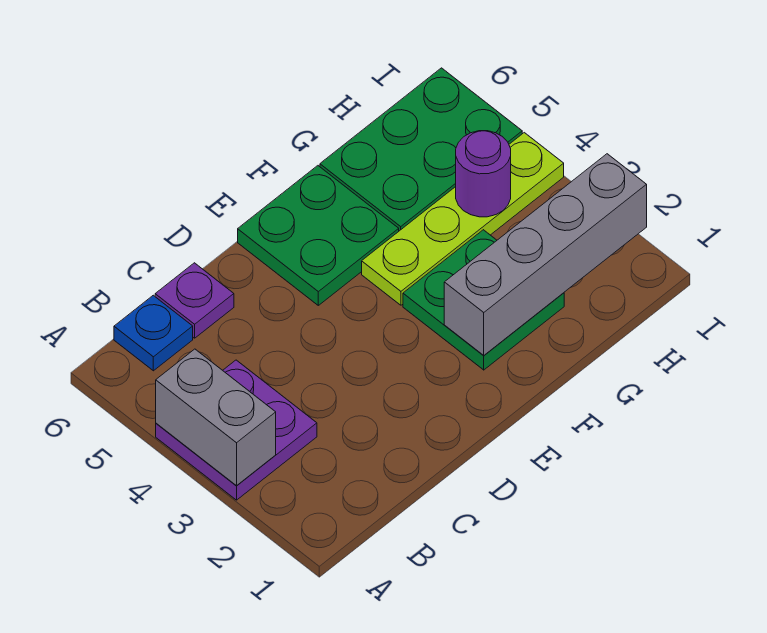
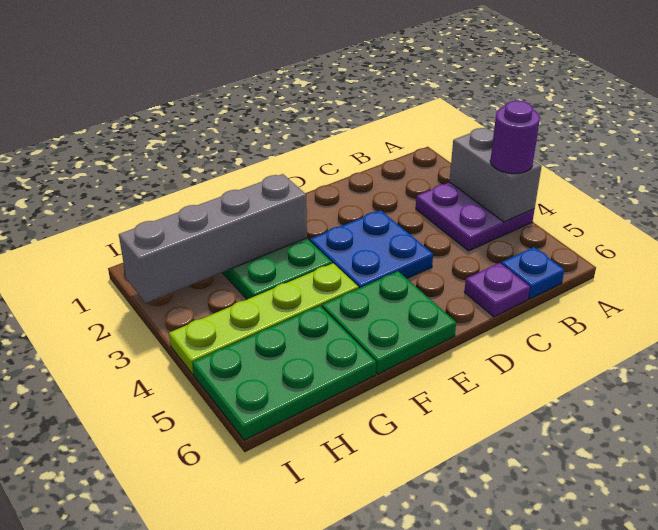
none -> blue plate D3:E4 level 1
purple round brick H4 level 2 -> purple round brick A4 level 3

